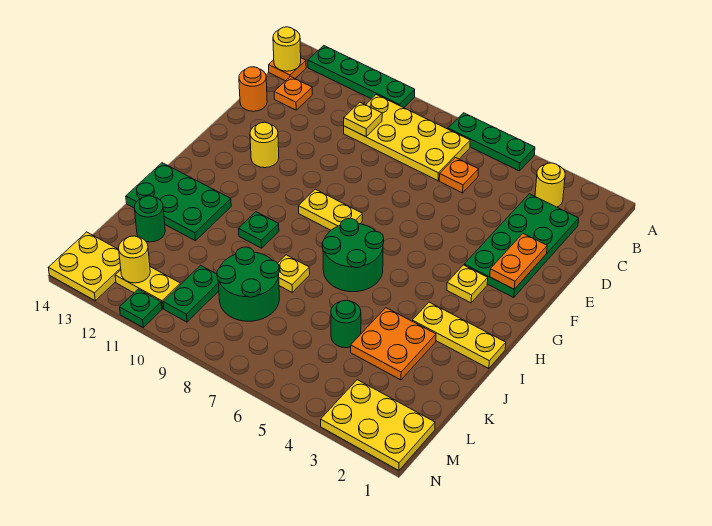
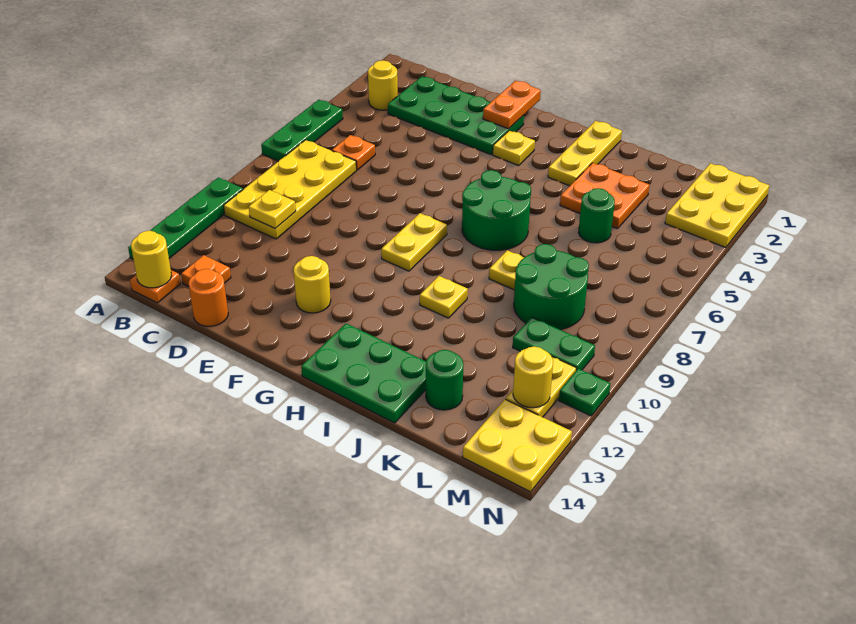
orange plate E2:F2 level 2 -> orange plate F1:F2 level 2
green plate I10 level 1 -> yellow plate I10 level 1
green plate I12:J14 level 1 -> green plate H13:J14 level 1

